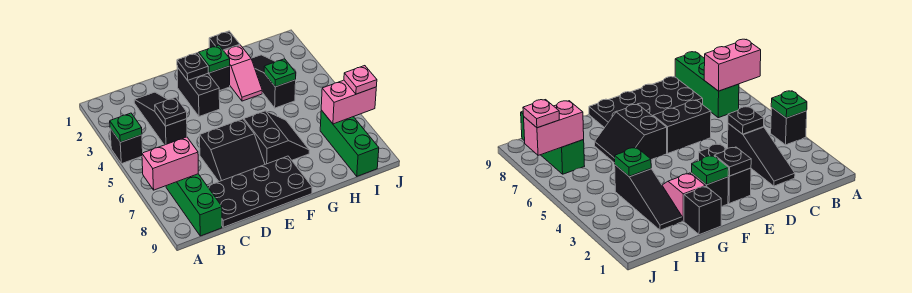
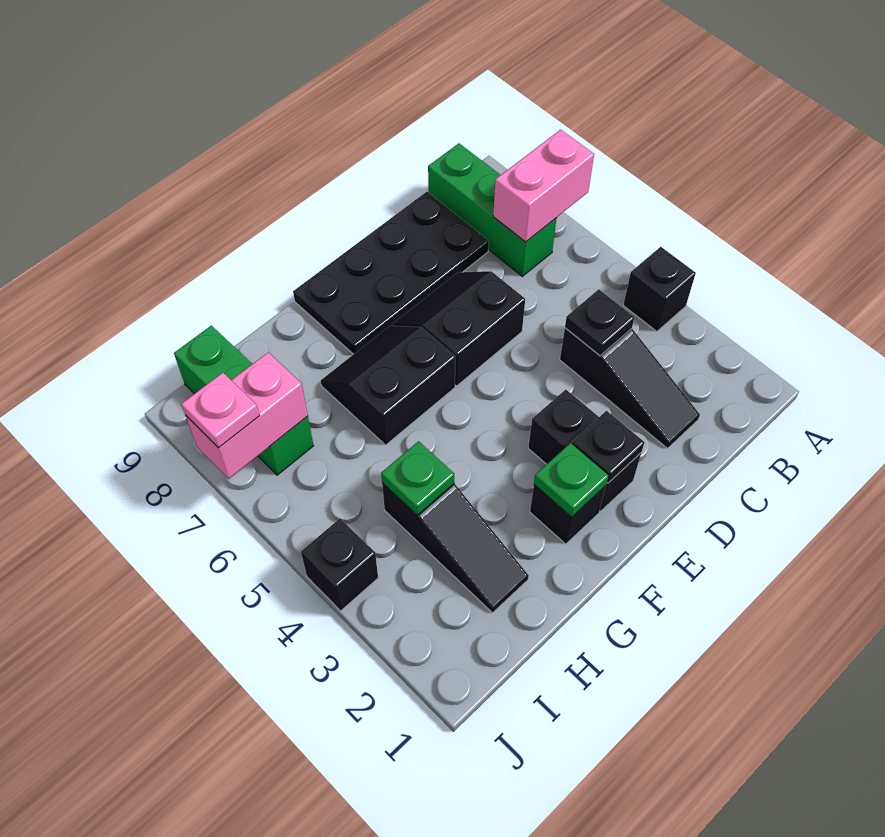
green plate A4 level 2 -> none
black slope F6:G7 level 1 top F -> black slope F6:G7 level 1 top 6
black brick G1 level 1 -> black brick J4 level 1
pink slope G2:G3 level 1 top 2 -> none

